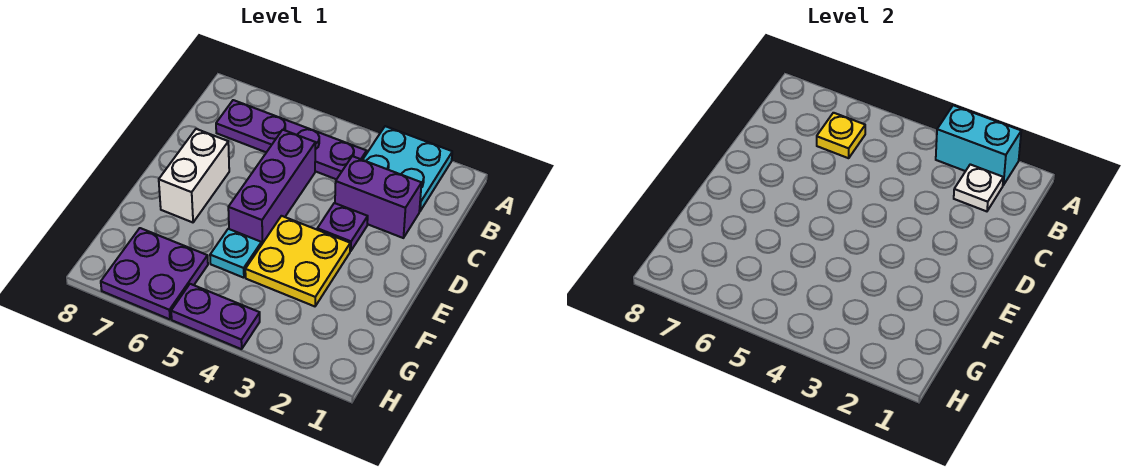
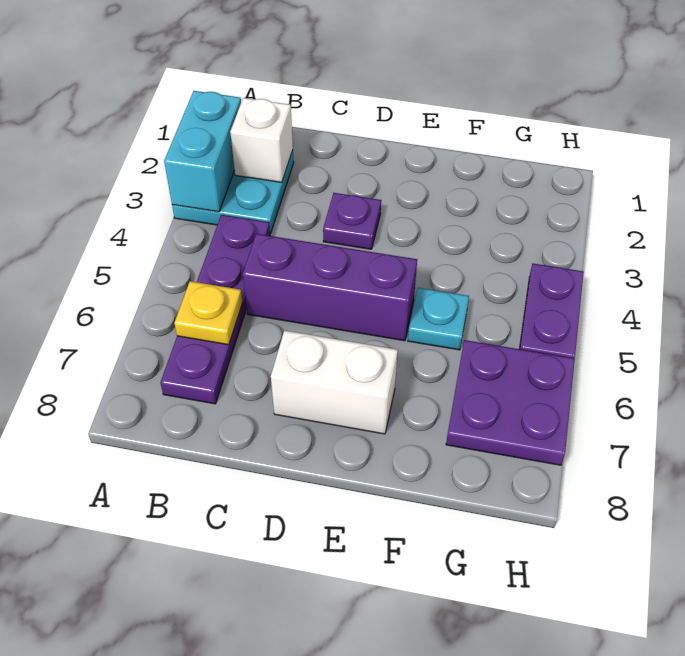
white plate B2 level 2 -> white brick B2 level 2
purple brick C2:C3 level 1 -> none
yellow plate E3:F4 level 1 -> none

